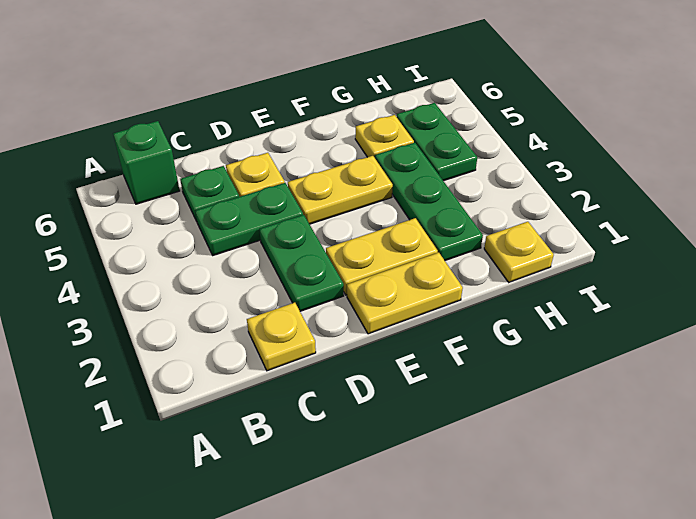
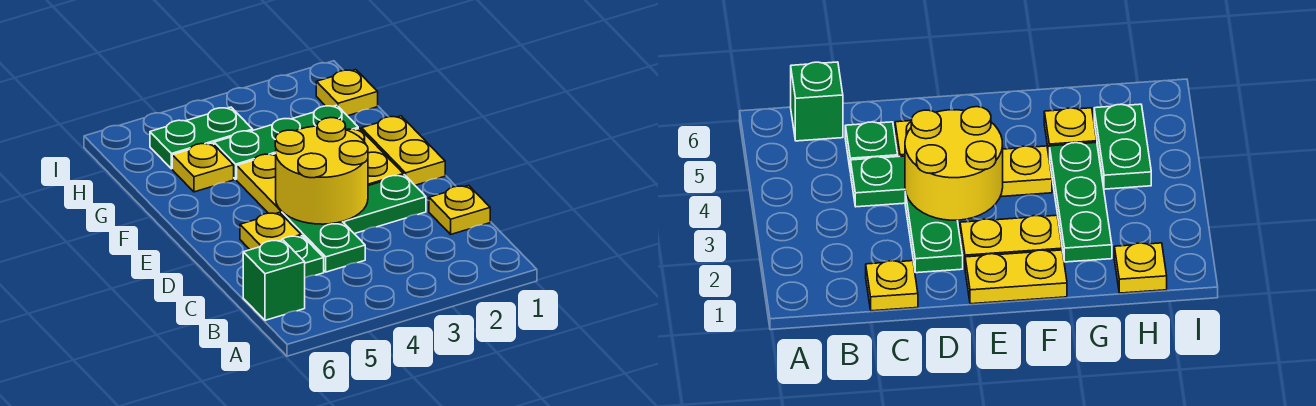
none -> yellow round brick D3:E4 level 2

